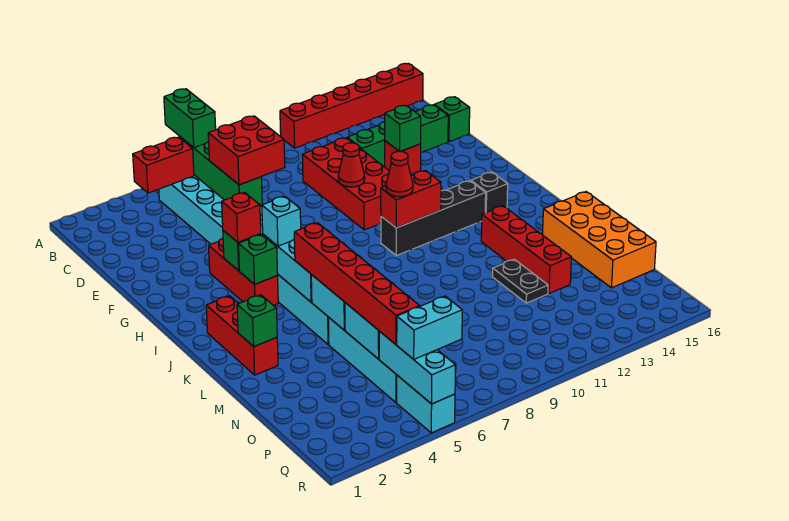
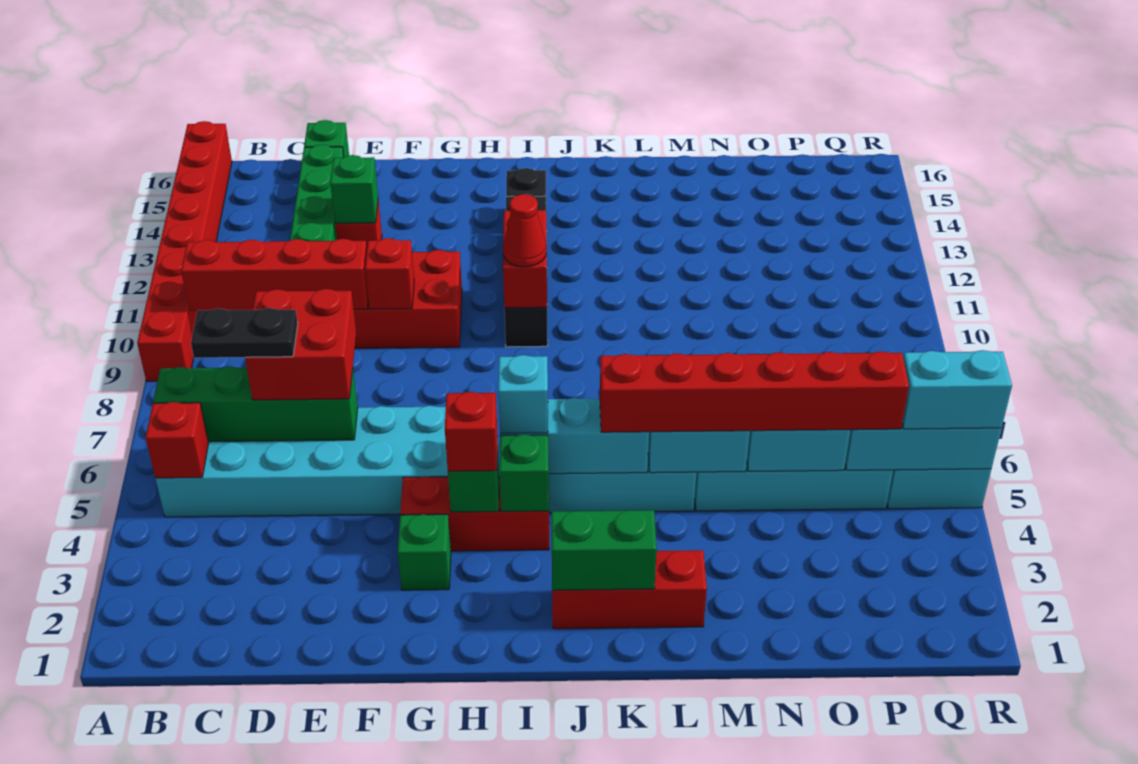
green brick A6:B6 level 3 -> green brick J2:K2 level 2
red brick A11:A16 level 1 -> red brick A9:A16 level 1
red brick B4:B5 level 2 -> red brick B5 level 2
red cone F10 level 2 -> red brick F10 level 2
red brick K13:N13 level 1 -> red brick B10:E10 level 2
green brick L2 level 2 -> green brick G3 level 1
orange brick L15:O16 level 1 -> none
black plate M12:N12 level 1 -> black plate C6:D6 level 4
cyan brick Q5:Q6 level 3 -> cyan brick Q5:R5 level 3

